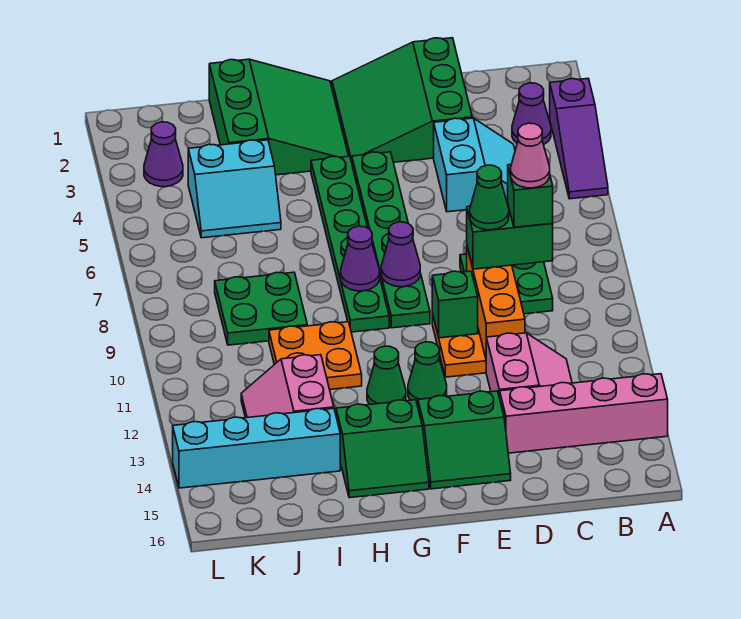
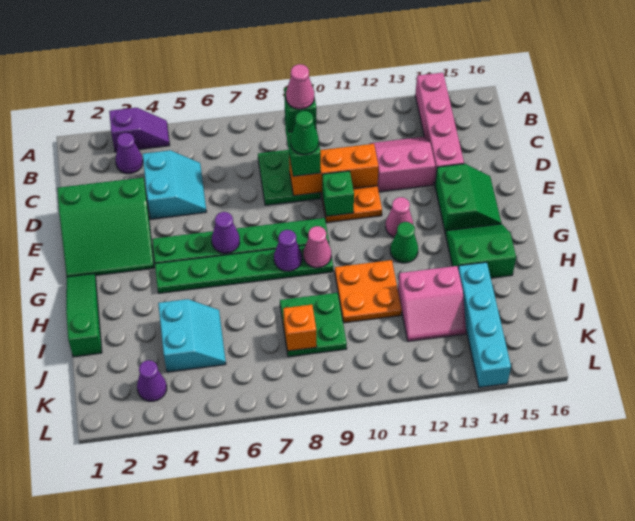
purple slope A3:A5 level 1 top 3 -> purple slope A3:A4 level 1 top 3
cyan slope C4:D5 level 1 top D -> cyan slope C4:D5 level 1 top 4
purple cone F8 level 2 -> purple cone F6 level 2
green cone F12 level 1 -> pink cone F12 level 1
green slope G1:I3 level 1 top I -> green slope G1:I1 level 1 top I
none -> pink cone G9 level 2
green slope G14:H15 level 1 top 14 -> green slope G14:H15 level 1 top H
none -> orange brick J8 level 2

